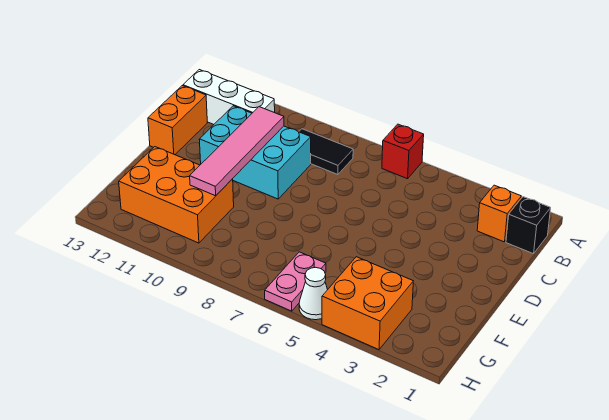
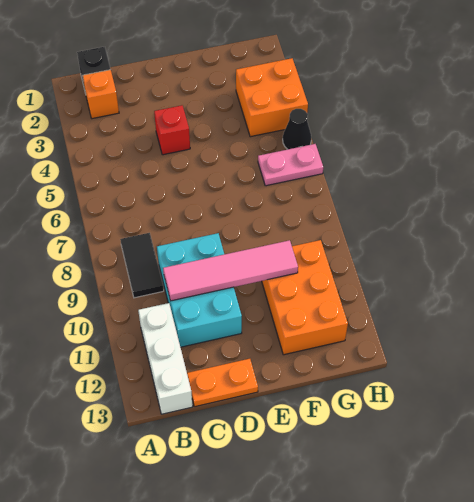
red brick A6 level 1 -> red brick D4 level 1
orange brick C13:D13 level 1 -> orange plate C13:D13 level 1
white cone H5 level 1 -> black cone H5 level 1

